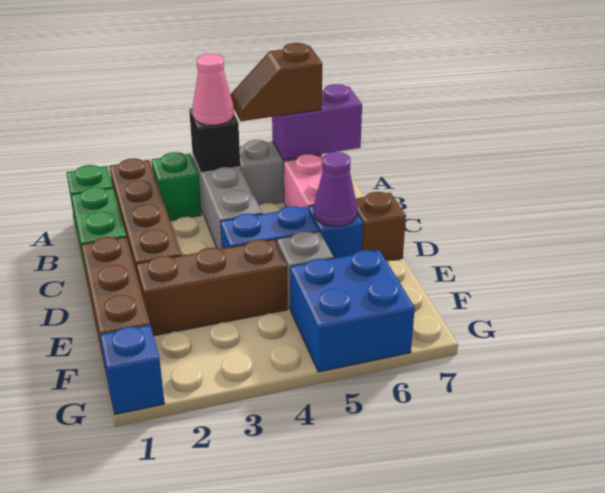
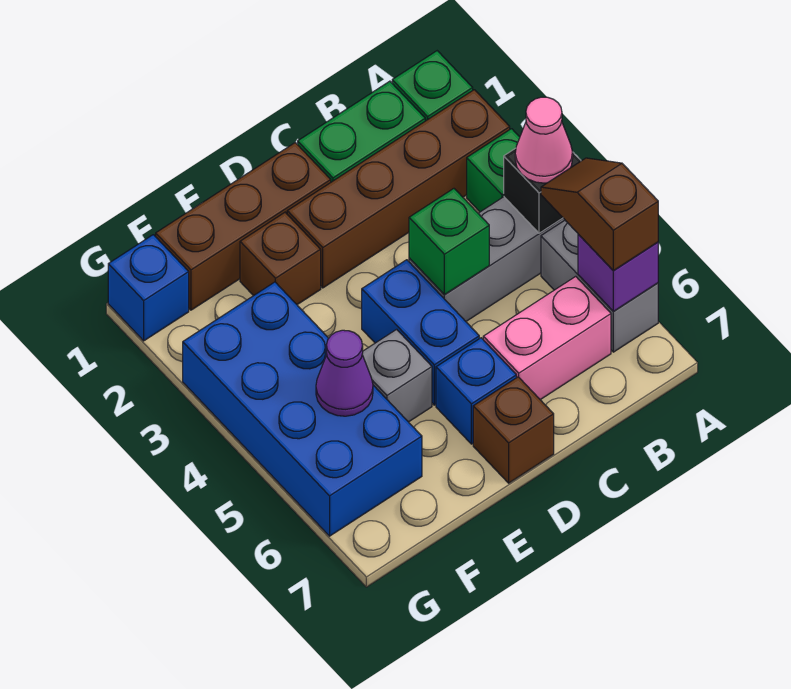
purple brick A6:A7 level 2 -> purple brick A6 level 2
none -> green brick C4 level 2
purple cone D6 level 2 -> purple cone F5 level 2
brown brick E2:E4 level 1 -> brown brick E2 level 1
blue brick F5:G6 level 1 -> blue brick F3:G6 level 1

